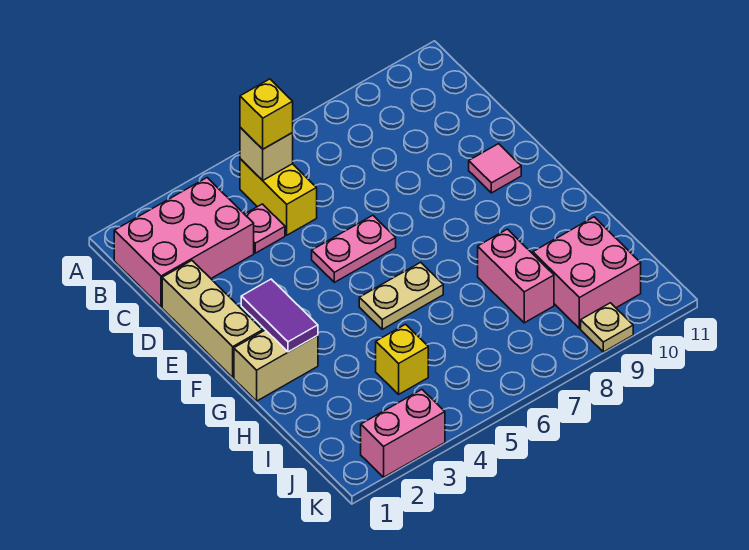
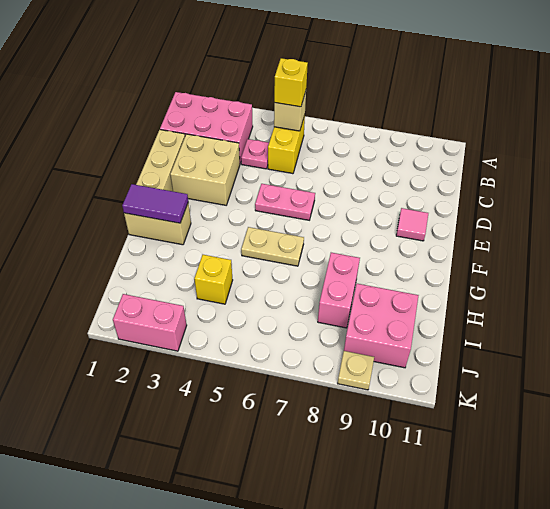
none -> tan brick D2:E3 level 1
purple tile F2:G2 level 2 -> purple tile G1:G2 level 2

